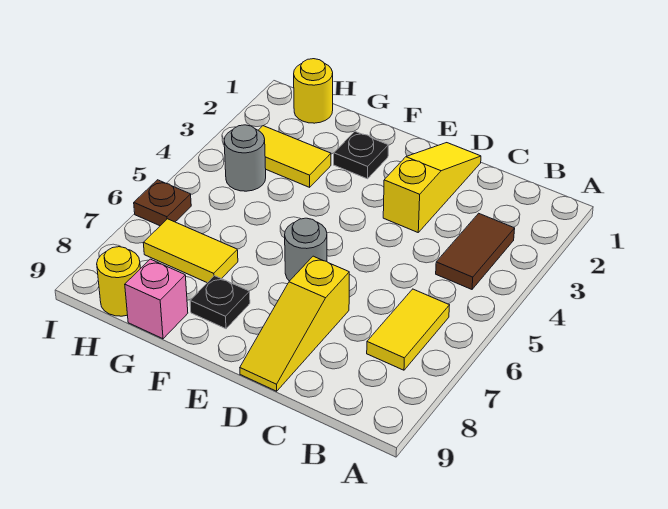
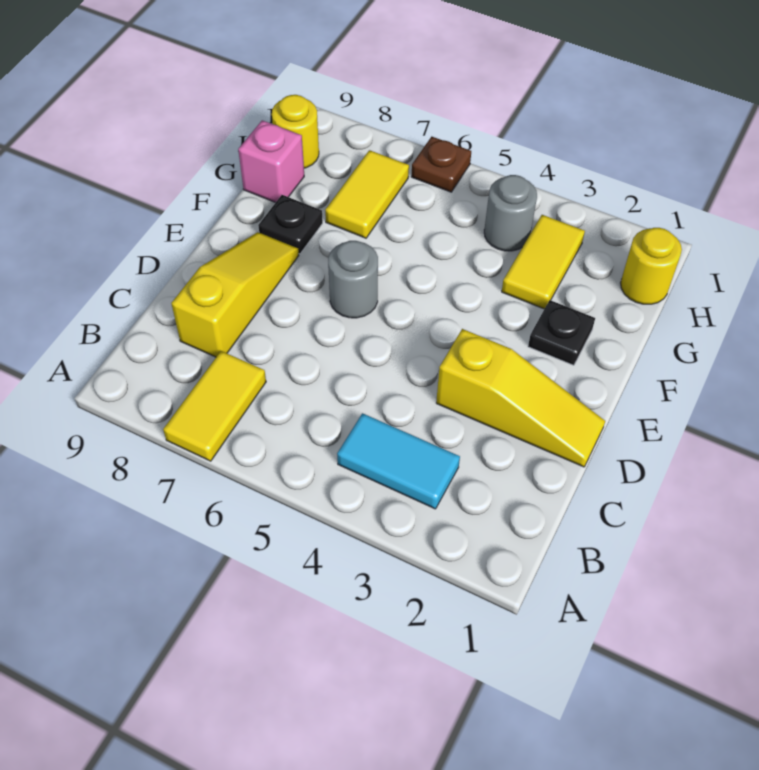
brown tile B3:B4 level 1 -> cyan tile B3:B4 level 1
yellow tile B6:B7 level 1 -> yellow tile A7:B7 level 1
yellow slope D7:D9 level 1 top 7 -> yellow slope C8:E8 level 1 top C

